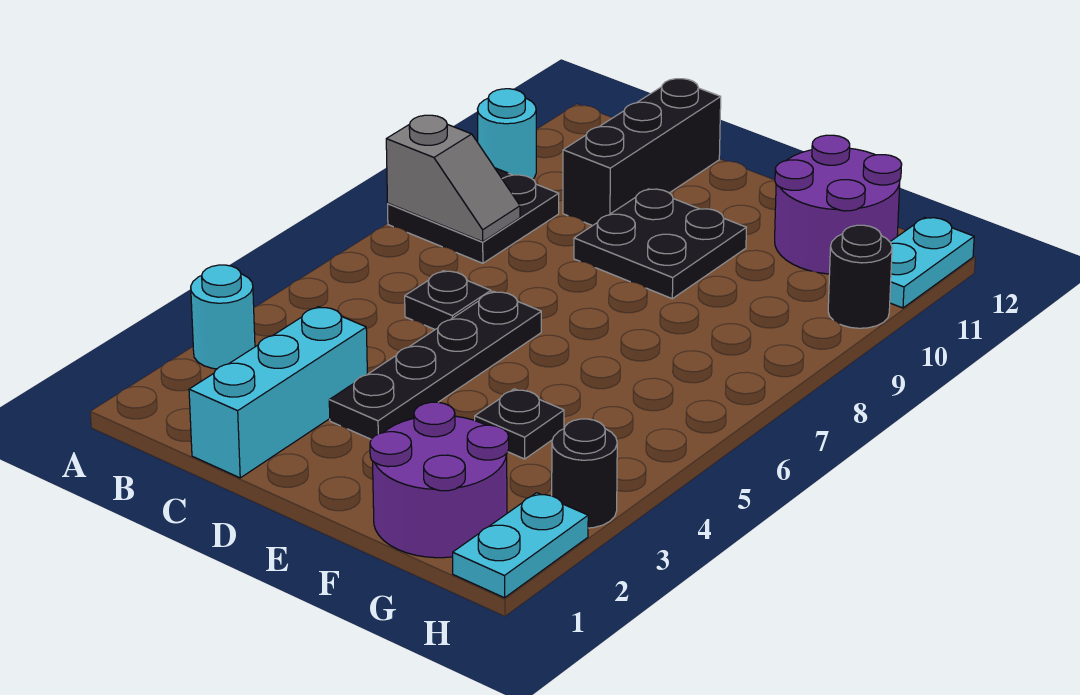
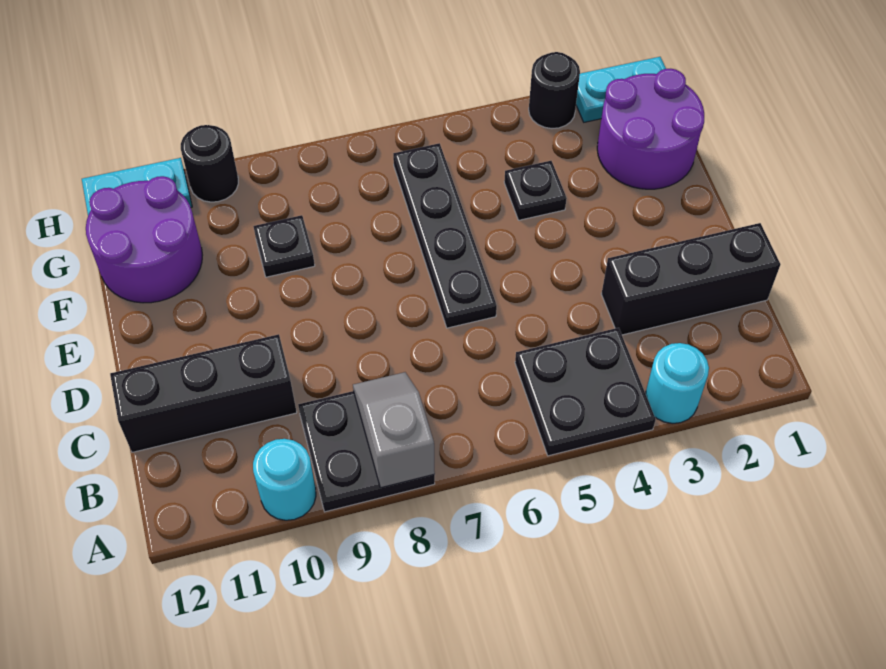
cyan brick C1:C3 level 1 -> black brick C1:C3 level 1
black plate C6 level 1 -> black plate F9 level 1
black plate D3:D6 level 1 -> black plate D6:G6 level 1
black plate D9:E10 level 1 -> black plate A4:B5 level 1

